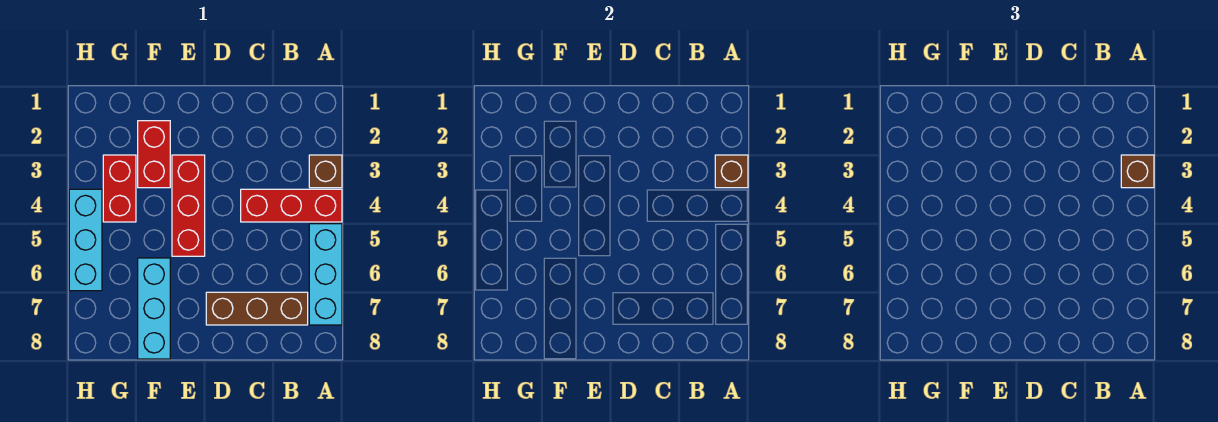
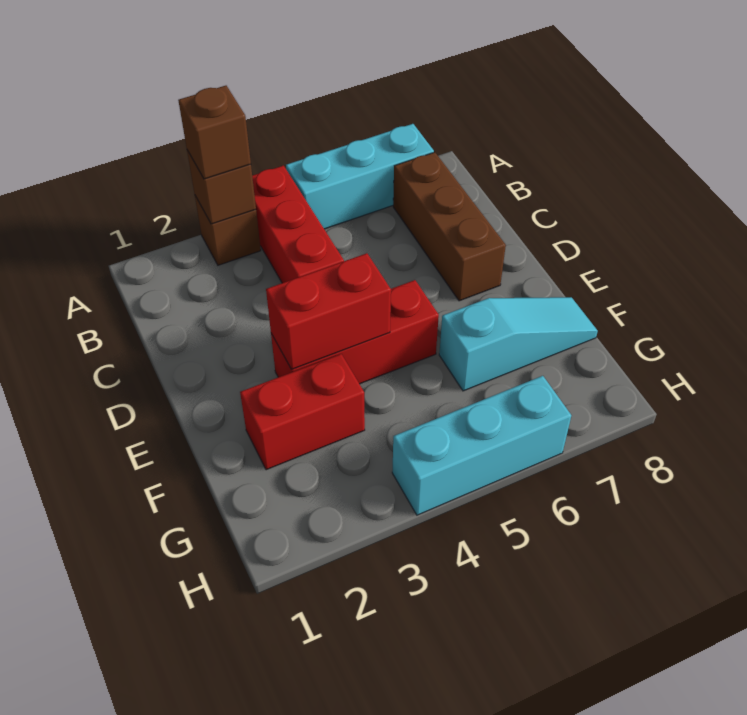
cyan brick F6:F8 level 1 -> cyan slope F6:F8 level 1 top 6
red brick G3:G4 level 1 -> red brick E3:E4 level 2

